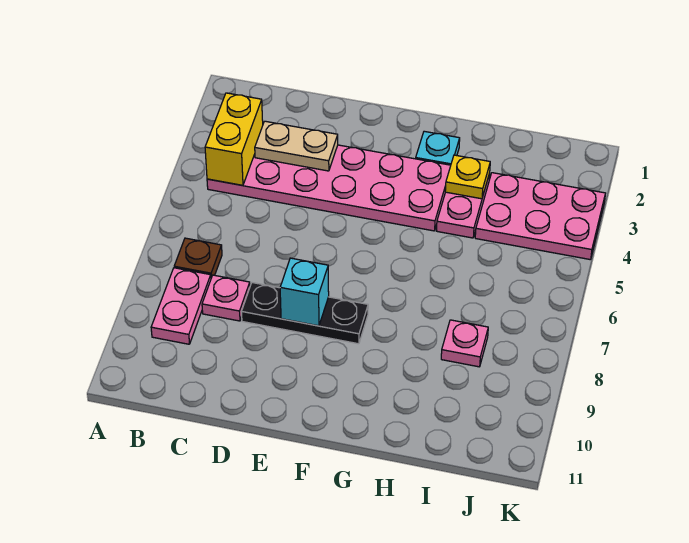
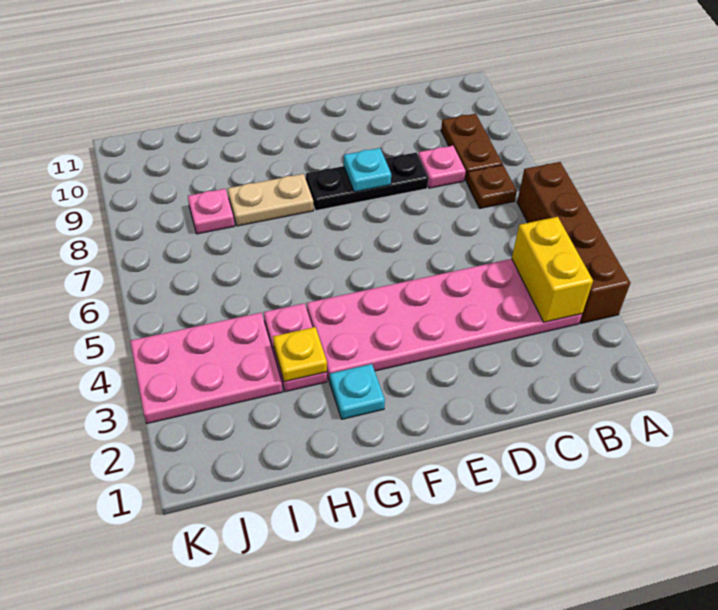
none -> brown brick A3:A6 level 1
pink plate B8:B9 level 1 -> brown plate B8:B9 level 1
tan plate C3:D3 level 2 -> tan plate G8:H8 level 1
cyan brick E8 level 2 -> cyan plate E8 level 2

